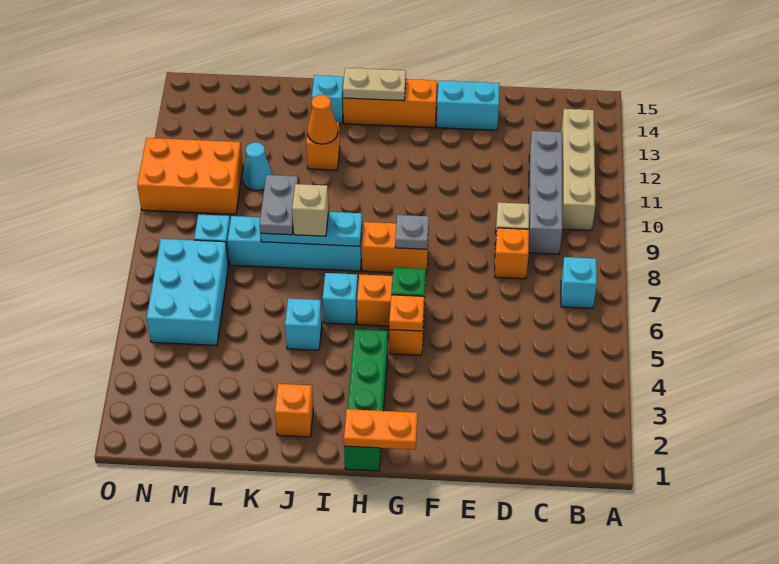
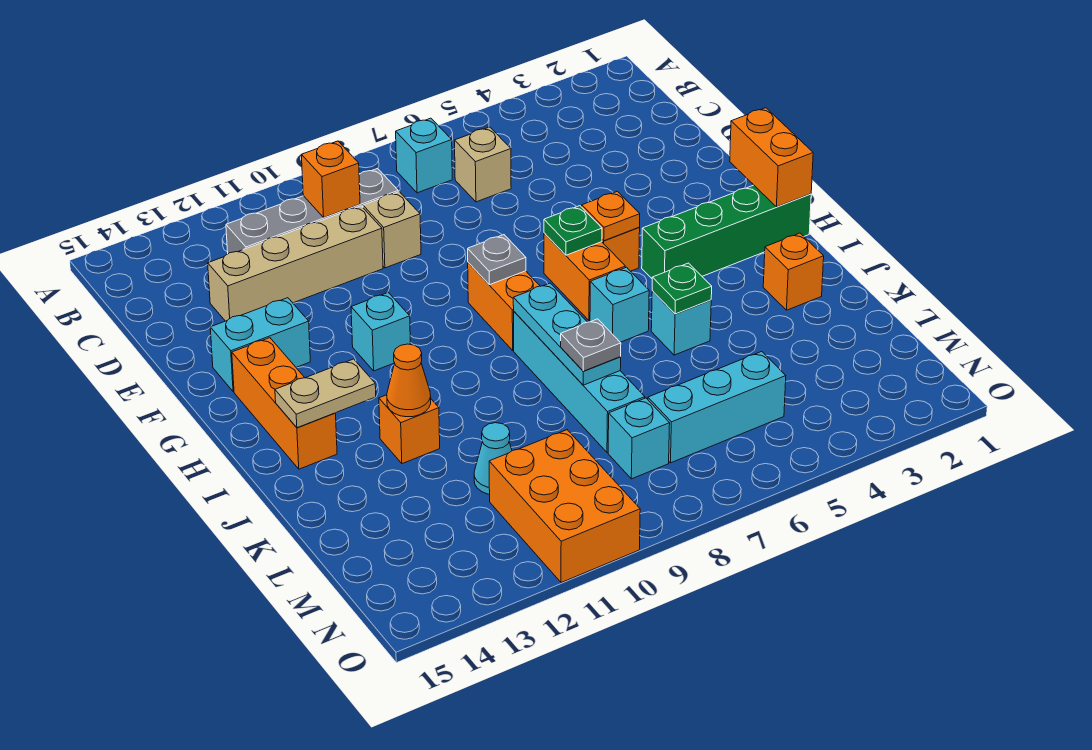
tan brick B10:B13 level 1 -> tan brick D10:D13 level 1
orange brick D8 level 1 -> orange brick C10 level 2
cyan brick E14:F14 level 1 -> cyan brick F13:F14 level 1
orange plate G1:H1 level 2 -> orange brick G1:H1 level 2
tan plate H14:I14 level 2 -> tan plate I13:I14 level 2
none -> green plate J5 level 2
tan brick J8 level 3 -> tan brick C6 level 1
cyan brick J14 level 1 -> cyan brick G11 level 1
grey plate K8:K9 level 3 -> grey plate K8 level 3
cyan brick M5:N7 level 1 -> cyan brick M5:M7 level 1

